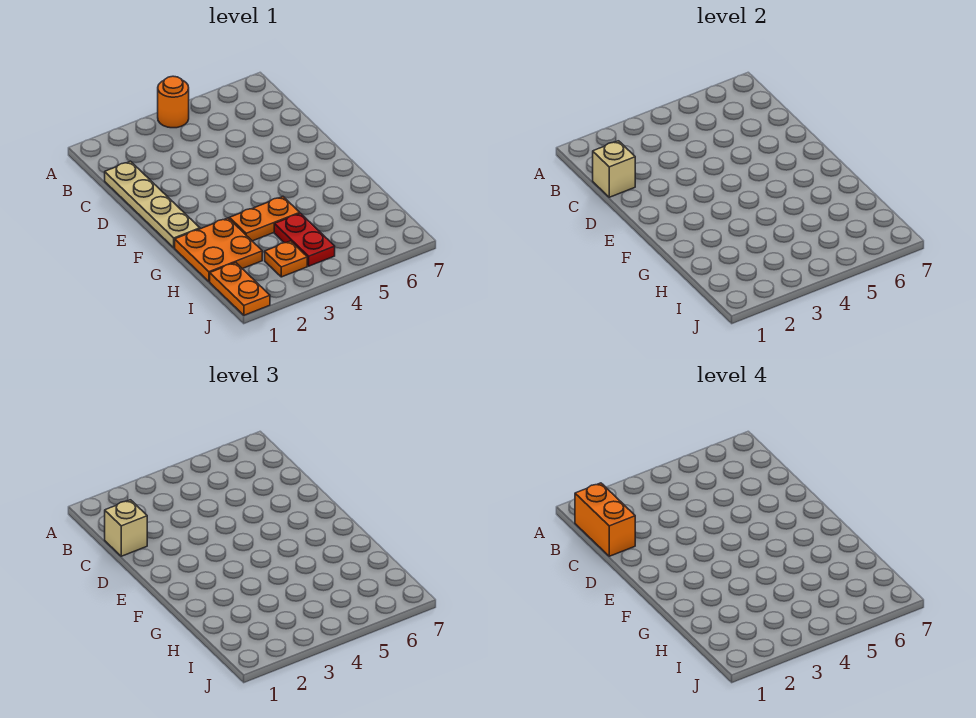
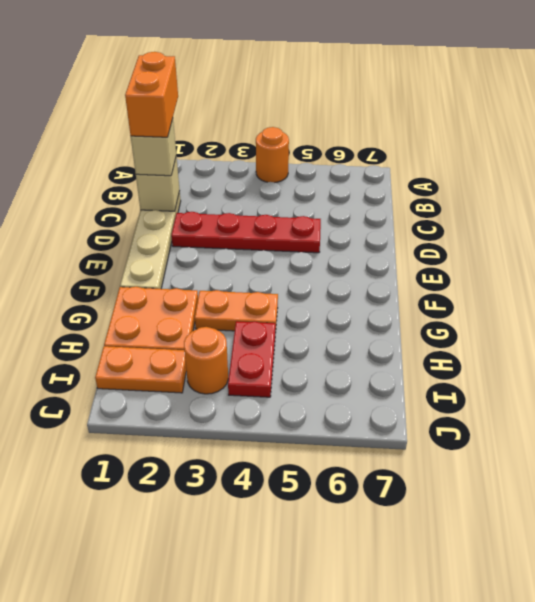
none -> red plate D2:D5 level 1
orange plate I1:J1 level 1 -> orange plate I1:I2 level 1
orange plate I3 level 1 -> orange round brick I3 level 1

